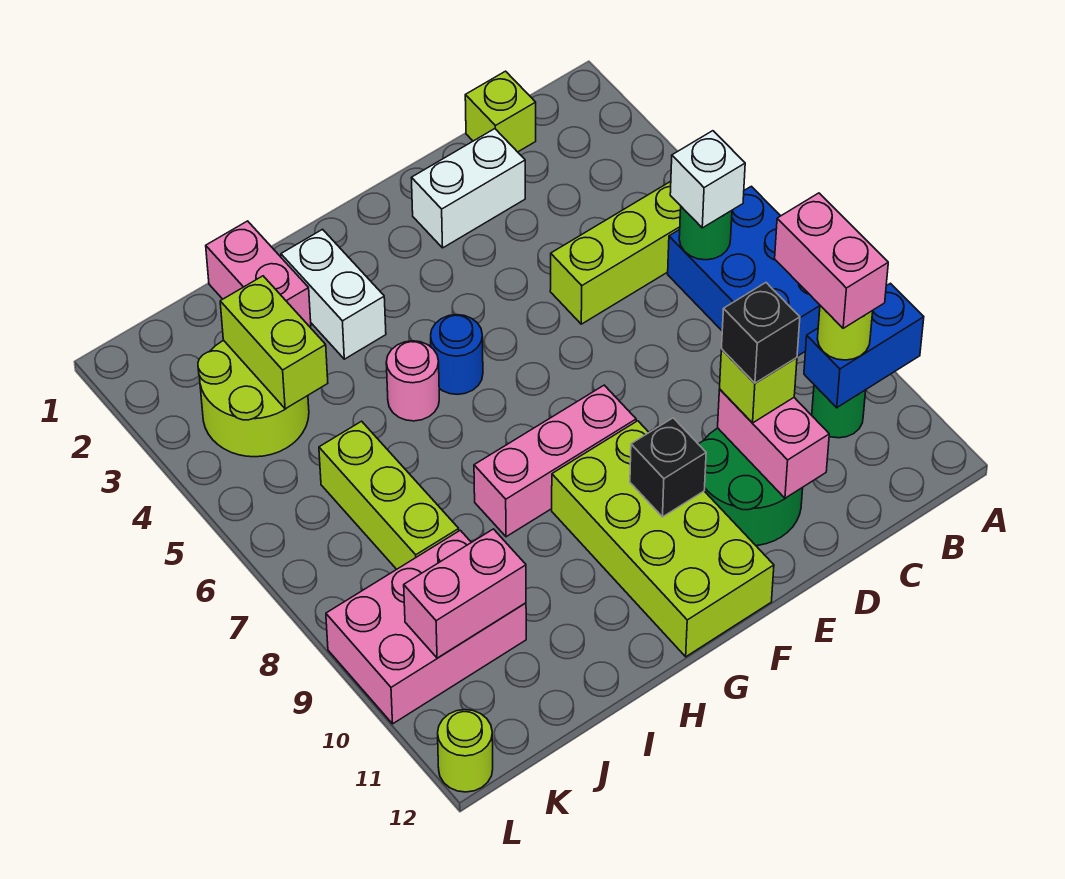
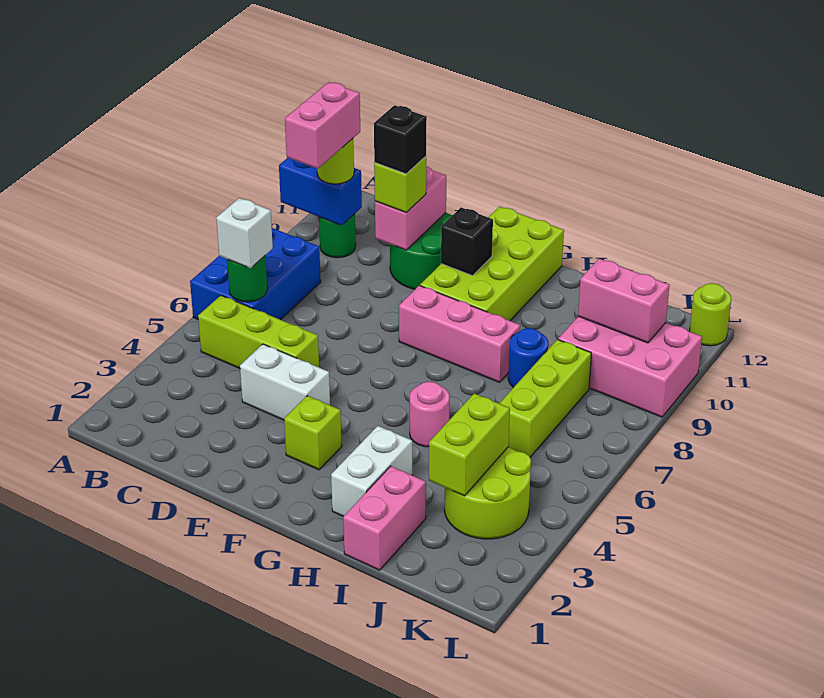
lime brick C1 level 1 -> lime brick F3 level 1
white brick D2:E2 level 1 -> white brick D4:E4 level 1
blue round brick G5 level 1 -> blue round brick I8 level 1

